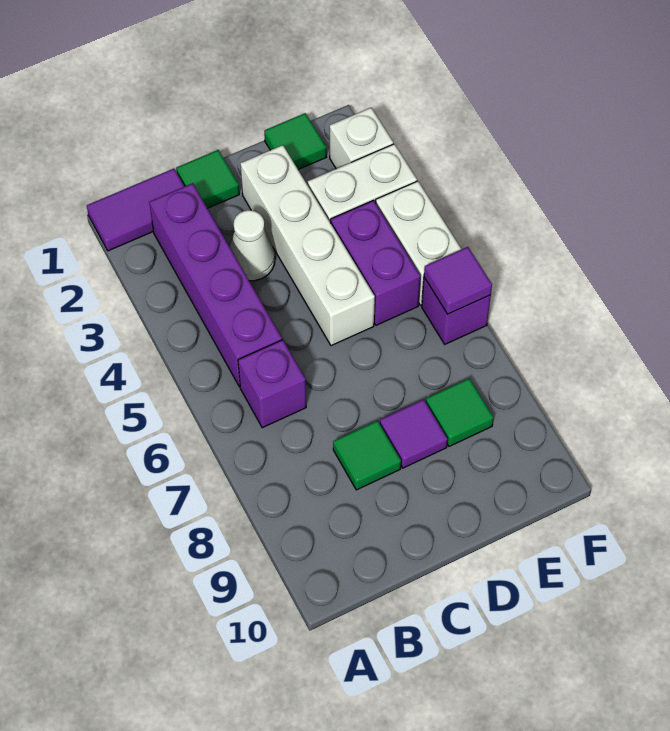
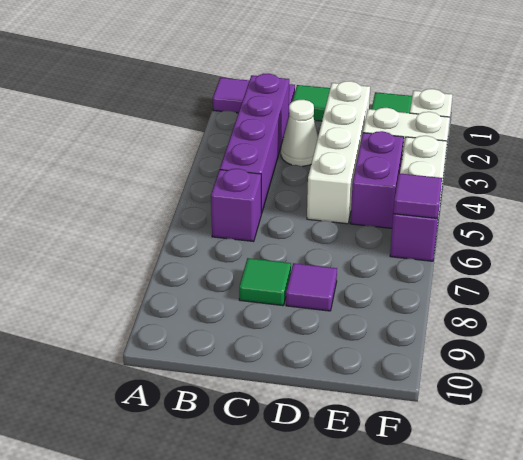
green tile E8 level 1 -> none

